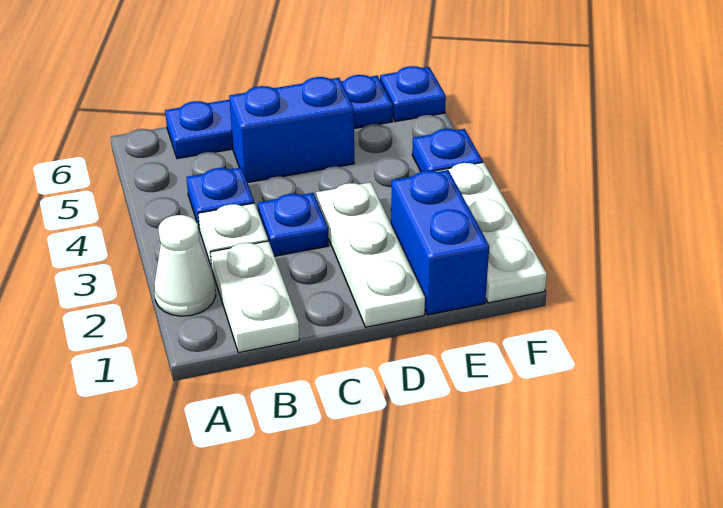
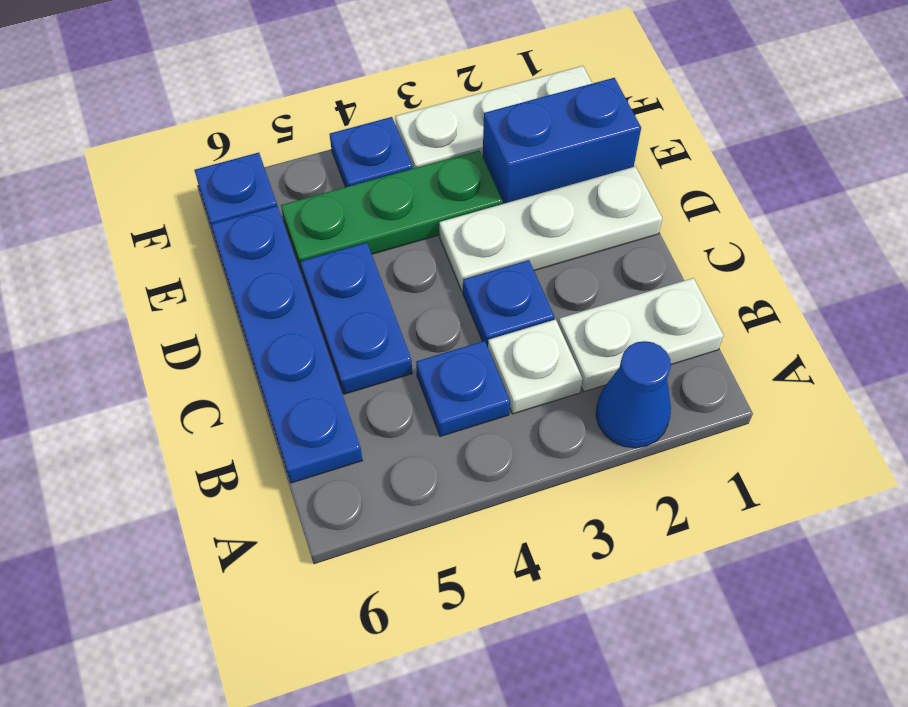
white cone A2 level 1 -> blue cone A2 level 1
blue brick C5:D5 level 1 -> blue plate C5:D5 level 1
none -> green plate E3:E5 level 1

